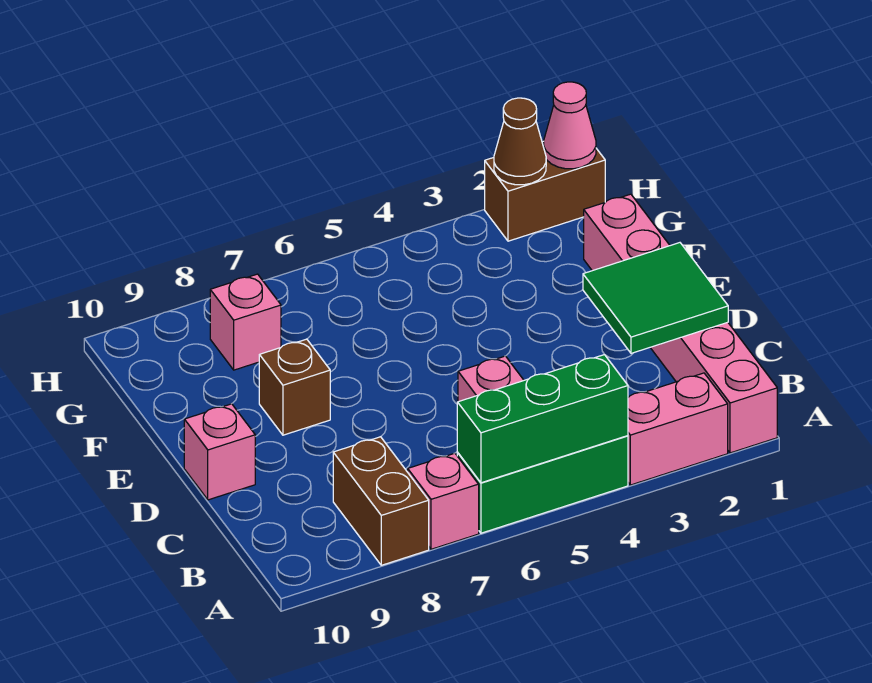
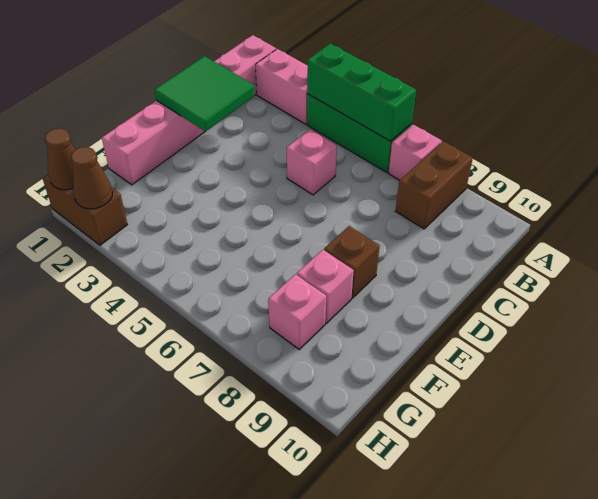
pink brick D10 level 1 -> pink brick F8 level 1
pink cone H1 level 2 -> brown cone H1 level 2

